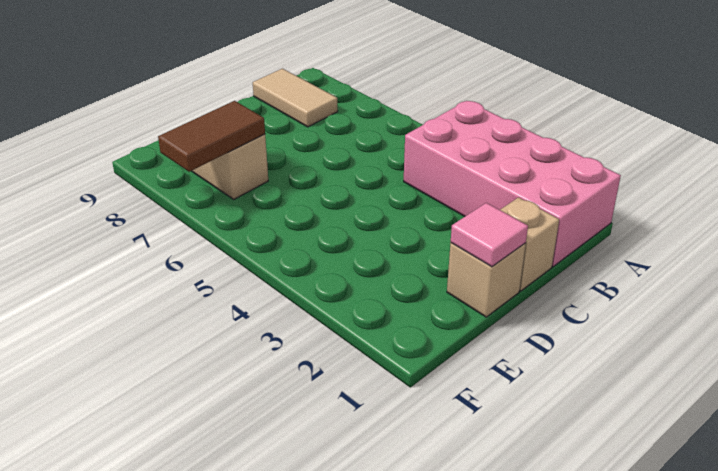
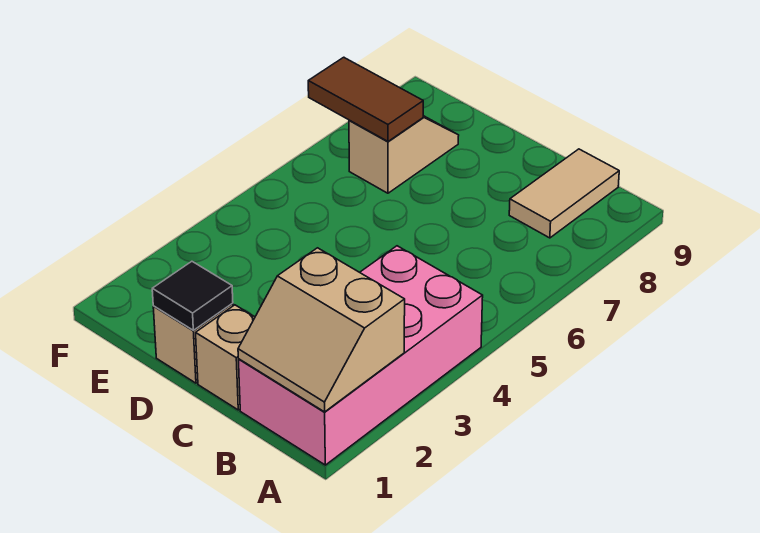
none -> tan slope A1:B2 level 2 top 2
pink tile D1 level 2 -> black tile D1 level 2

